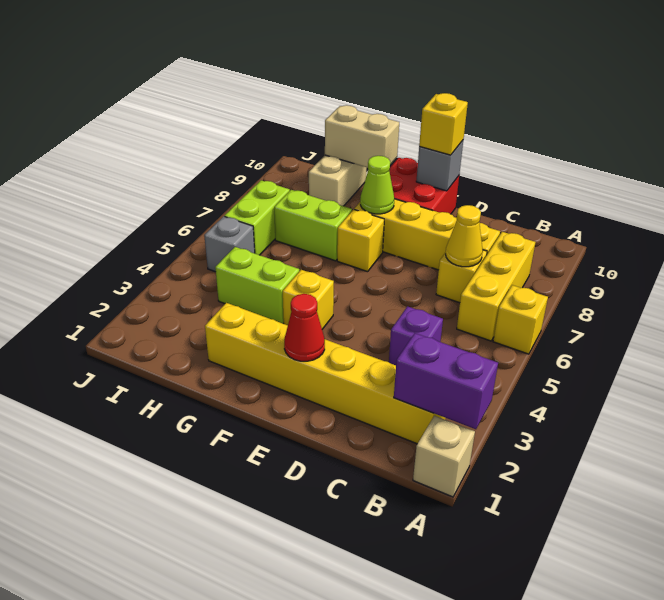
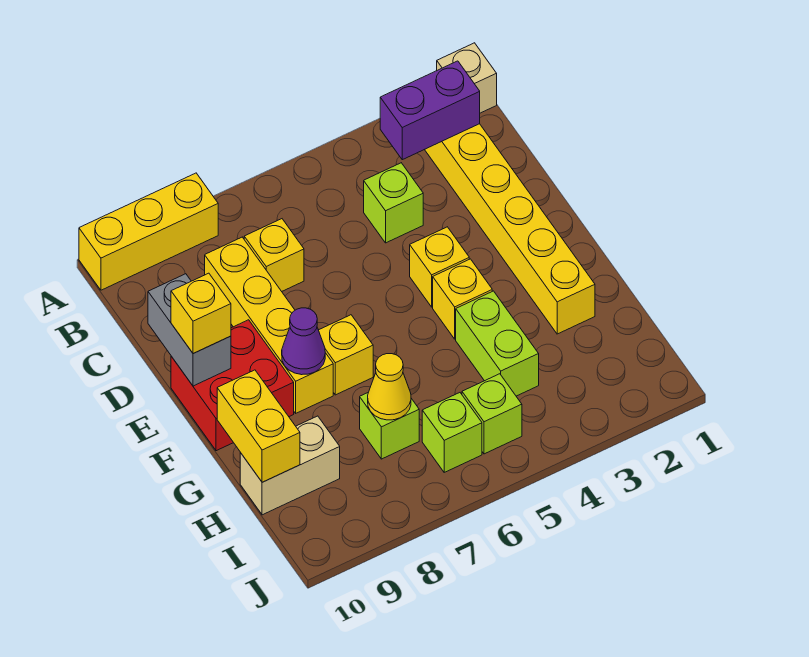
purple brick A2:B2 level 2 -> purple brick B2:B3 level 2
yellow brick A6 level 1 -> yellow brick E4 level 1
yellow brick B6:B8 level 1 -> yellow brick A8:A10 level 1
purple brick C4 level 1 -> lime brick C4 level 1
yellow cone C7 level 2 -> yellow cone H7 level 2
red cone E2 level 2 -> none
grey brick E10 level 2 -> grey brick D10:E10 level 2
lime cone F8 level 2 -> purple cone F8 level 2
lime brick G7:H7 level 1 -> lime brick H7 level 1
tan brick G10:H10 level 2 -> yellow brick G10:H10 level 2
grey brick I5 level 1 -> lime brick I5 level 1
lime brick I6:I7 level 1 -> lime brick I6 level 1

